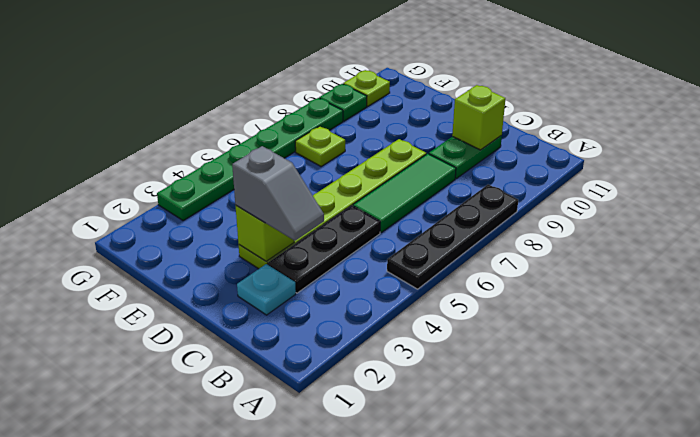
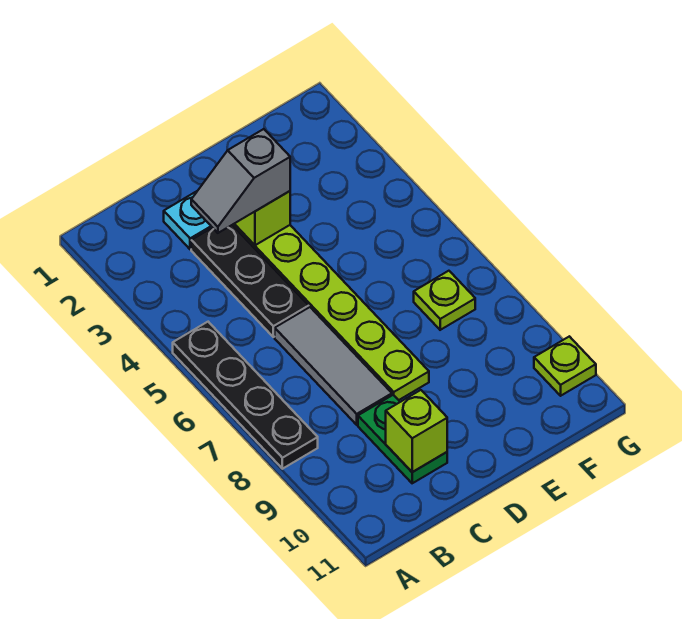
green tile C6:C8 level 1 -> grey tile C6:C8 level 1
green plate G3:G8 level 1 -> none
green plate G9 level 1 -> none

